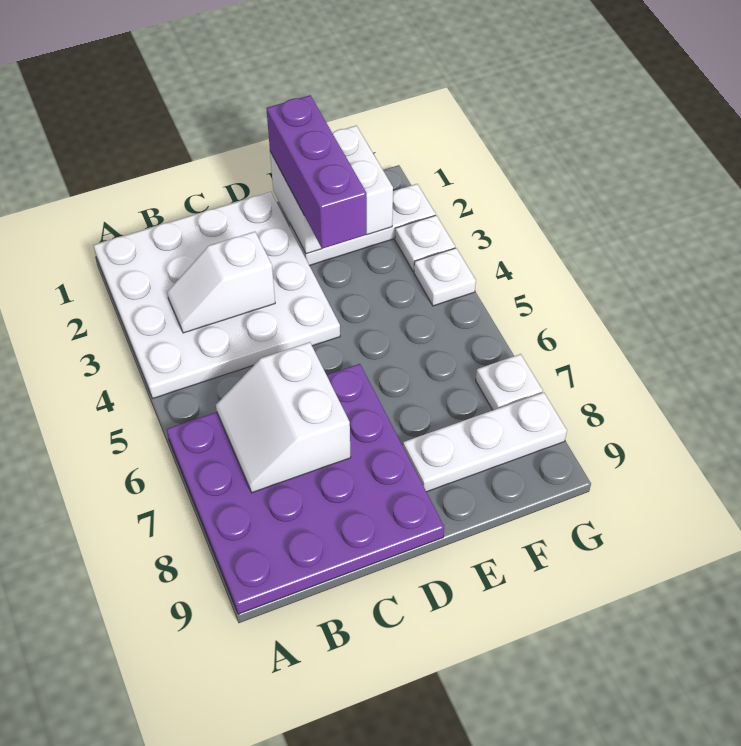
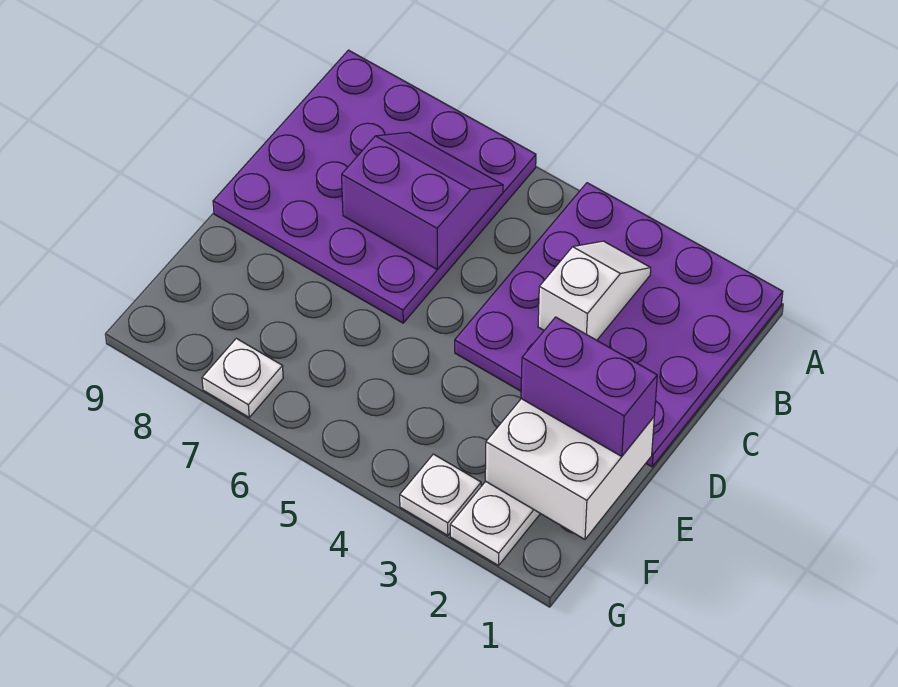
white plate A1:D4 level 1 -> purple plate A1:D4 level 1
white slope B6:C7 level 2 top C -> purple slope B6:C7 level 2 top C
purple brick E1:E3 level 3 -> purple brick E1:E2 level 3
white plate E8:G8 level 1 -> none
white plate G4 level 1 -> none

